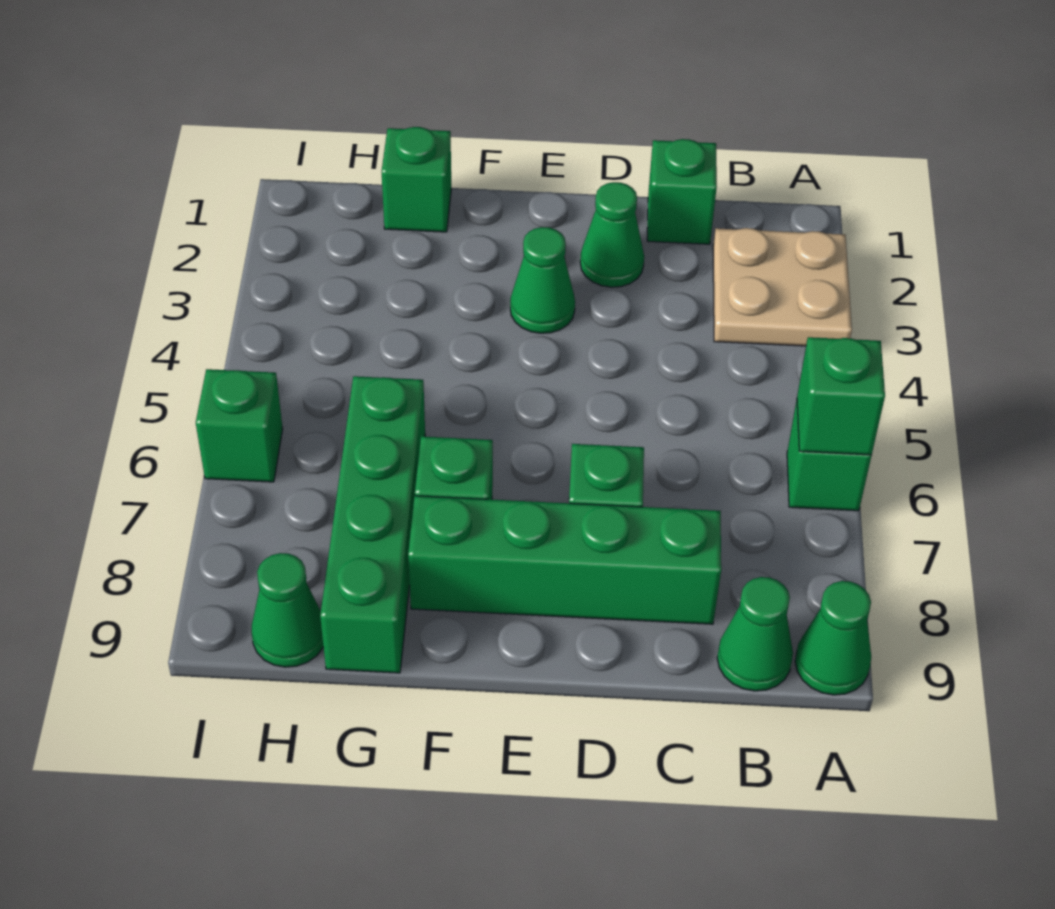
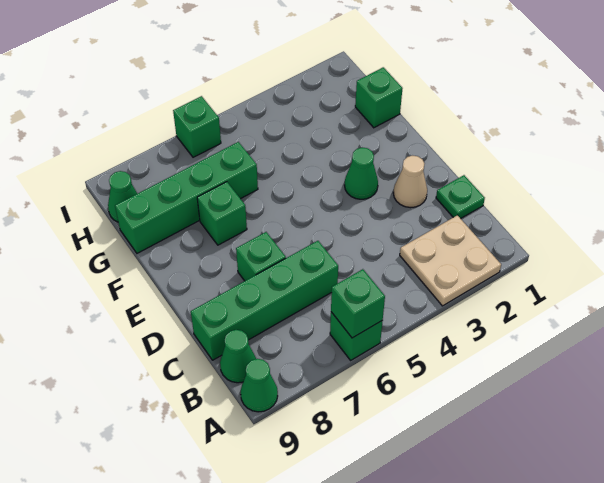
green brick C1 level 1 -> green plate C1 level 1
green brick C8:F8 level 1 -> green brick C6:C9 level 1
green cone D2 level 1 -> tan cone D2 level 1

